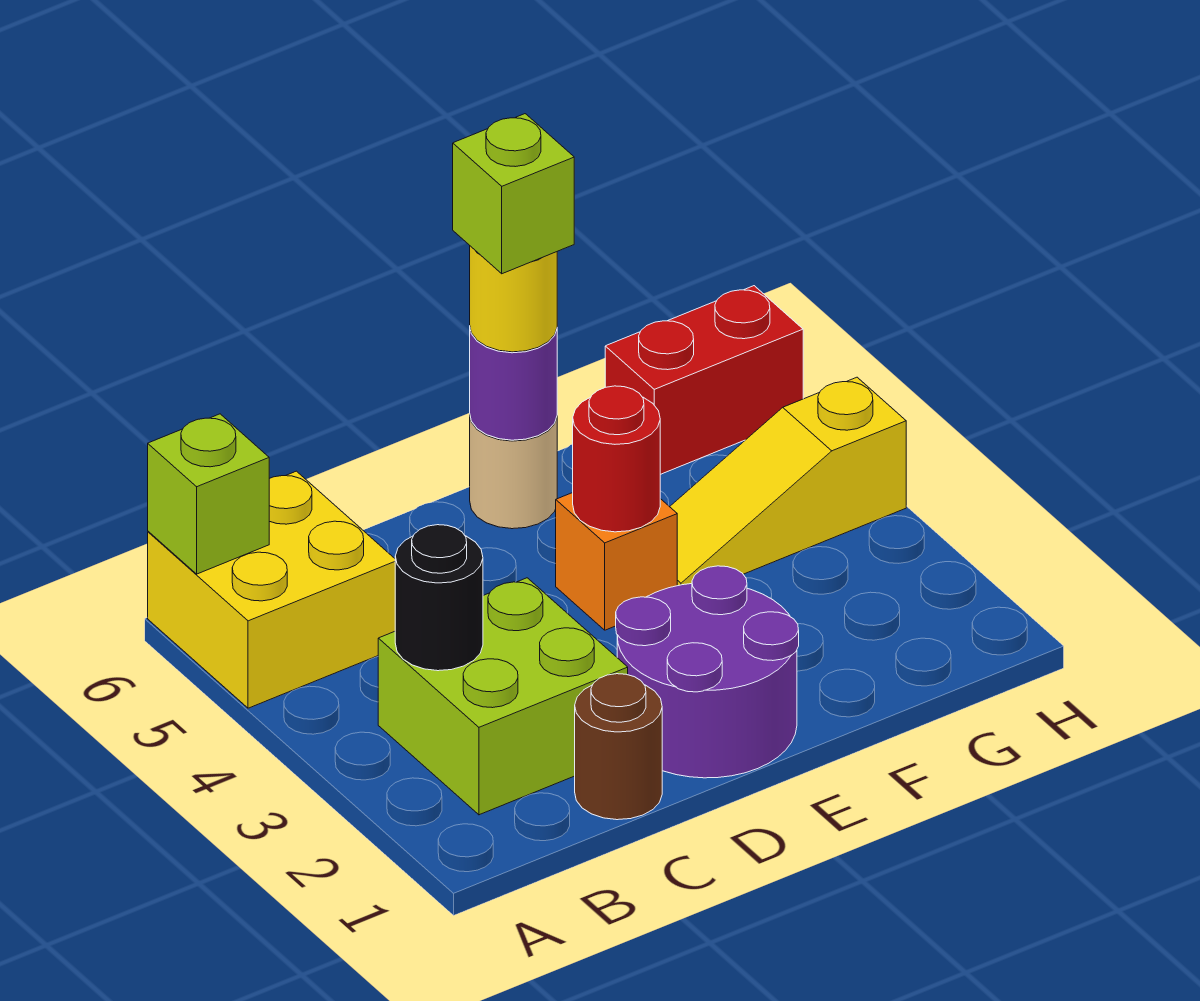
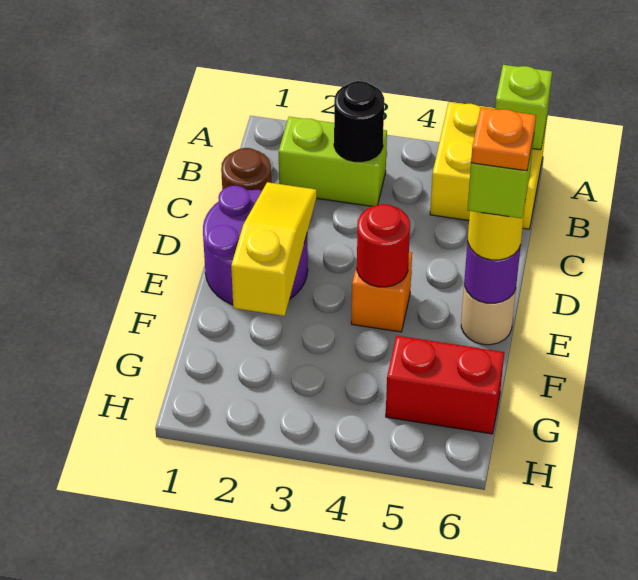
lime brick B2:C3 level 1 -> lime brick B2:B3 level 1
none -> orange plate E6 level 5
yellow slope F4:H4 level 1 top H -> yellow slope D2:F2 level 2 top F
red brick G6:H6 level 1 -> red brick G5:G6 level 1

